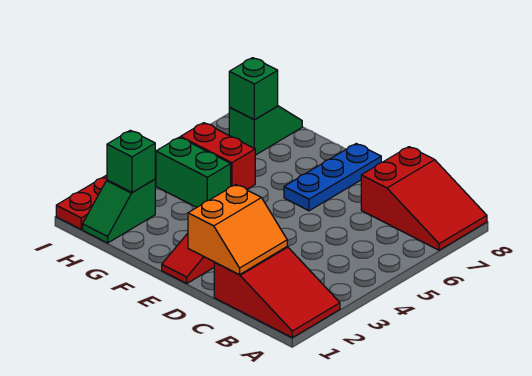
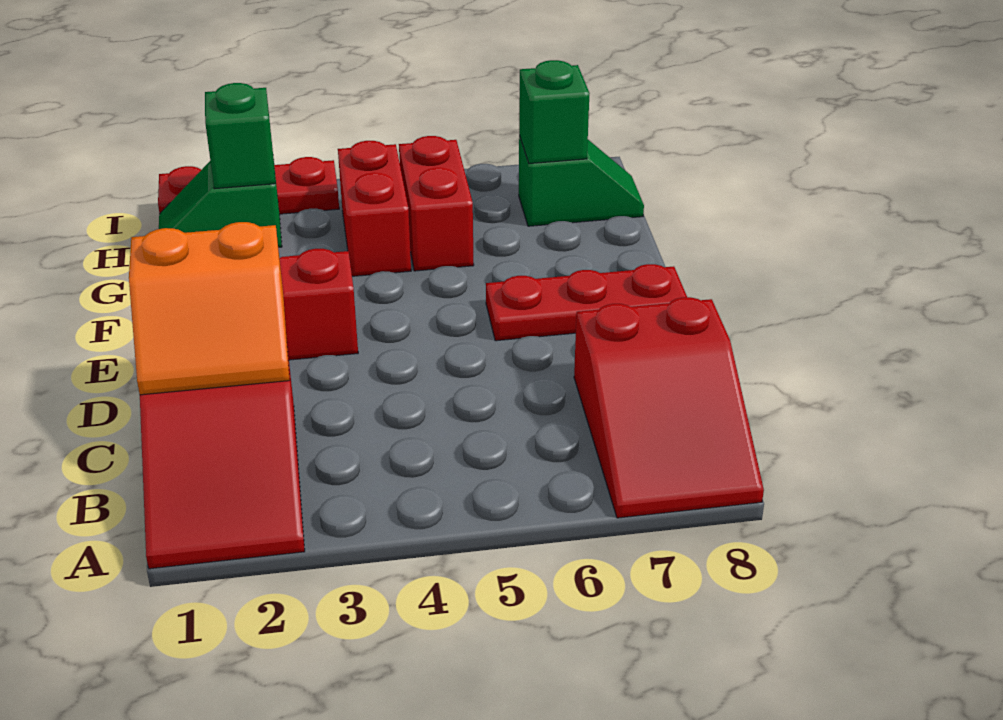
blue plate E6:E8 level 1 -> red plate E6:E8 level 1
green brick G4:H4 level 1 -> red brick G4:H4 level 1

